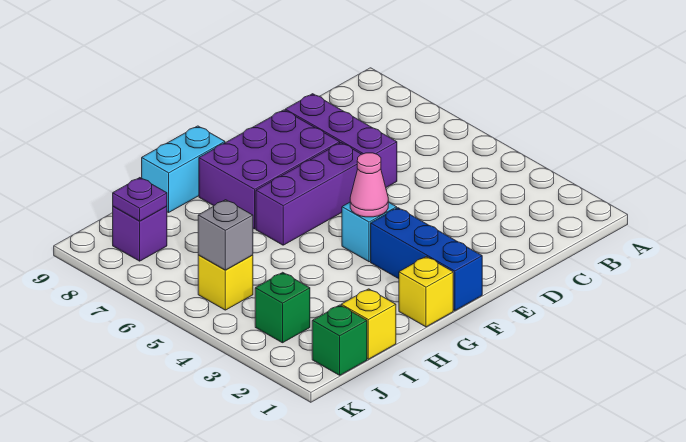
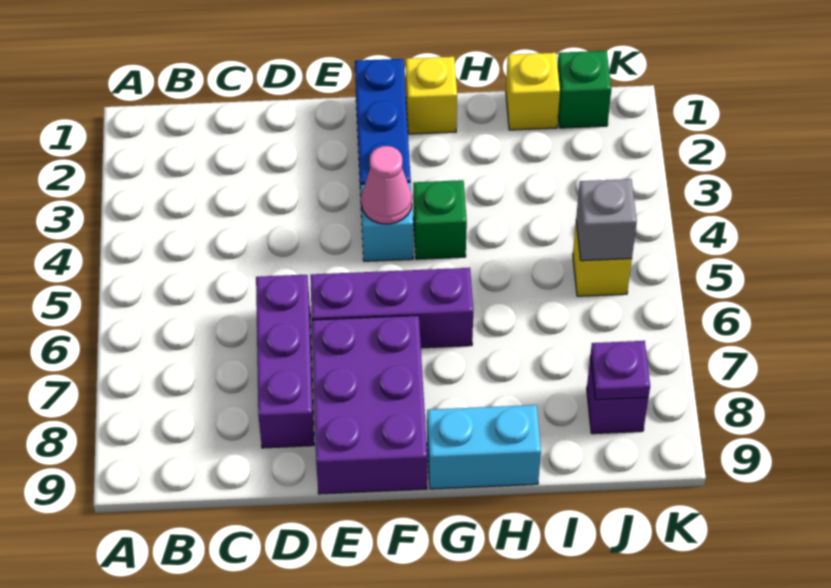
purple brick E7:G8 level 1 -> purple brick E7:F9 level 1
green brick J3 level 1 -> green brick G4 level 1

